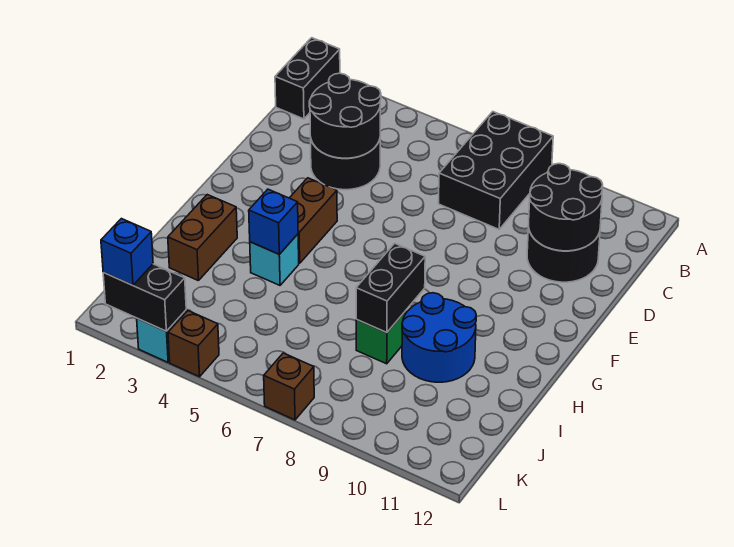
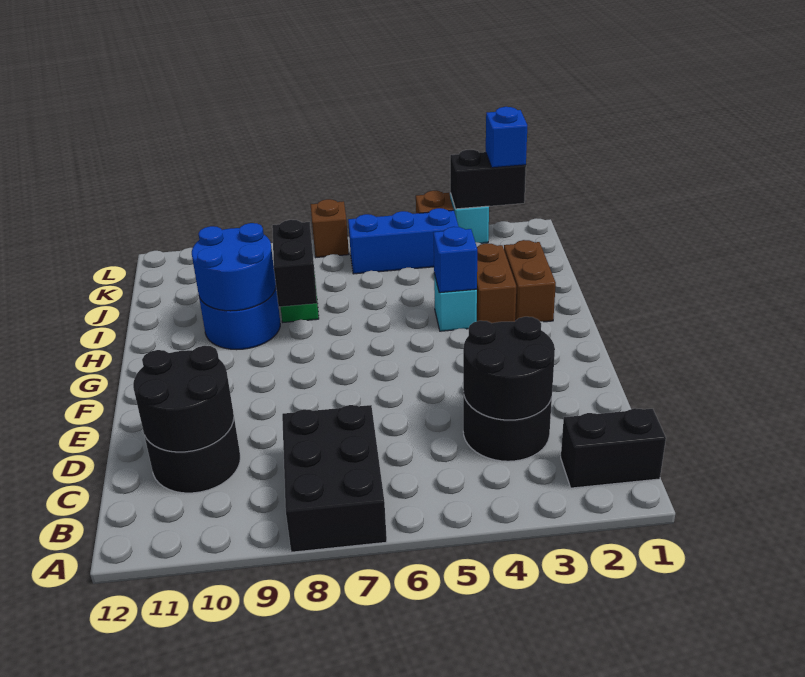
black brick A1:B1 level 1 -> black brick B1:B2 level 1
brown brick F4:G4 level 1 -> brown brick H3:I3 level 1
none -> blue round brick H9:I10 level 2
none -> blue brick K4:K6 level 1

